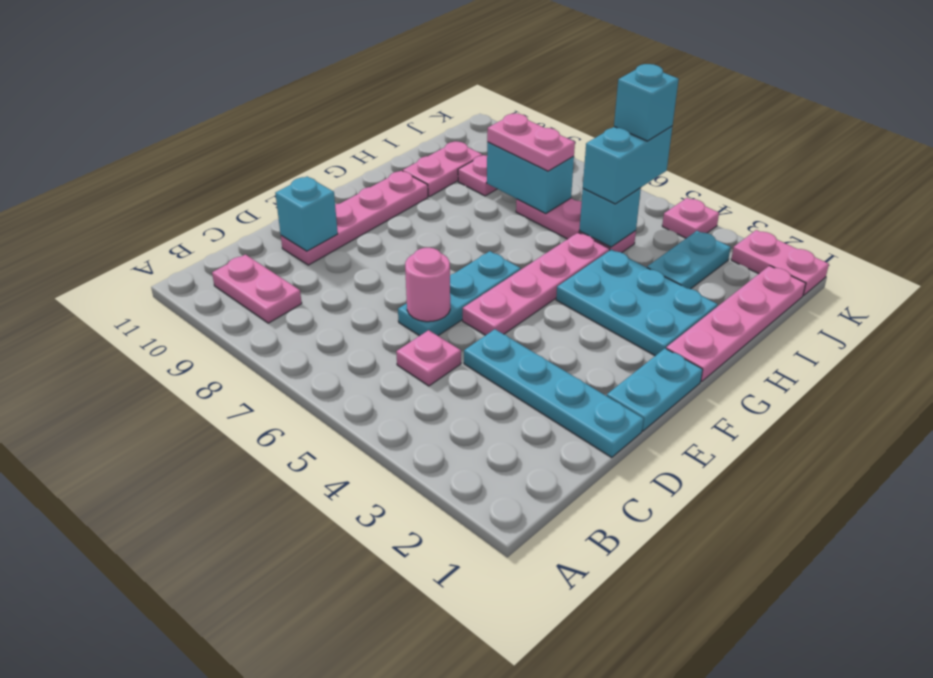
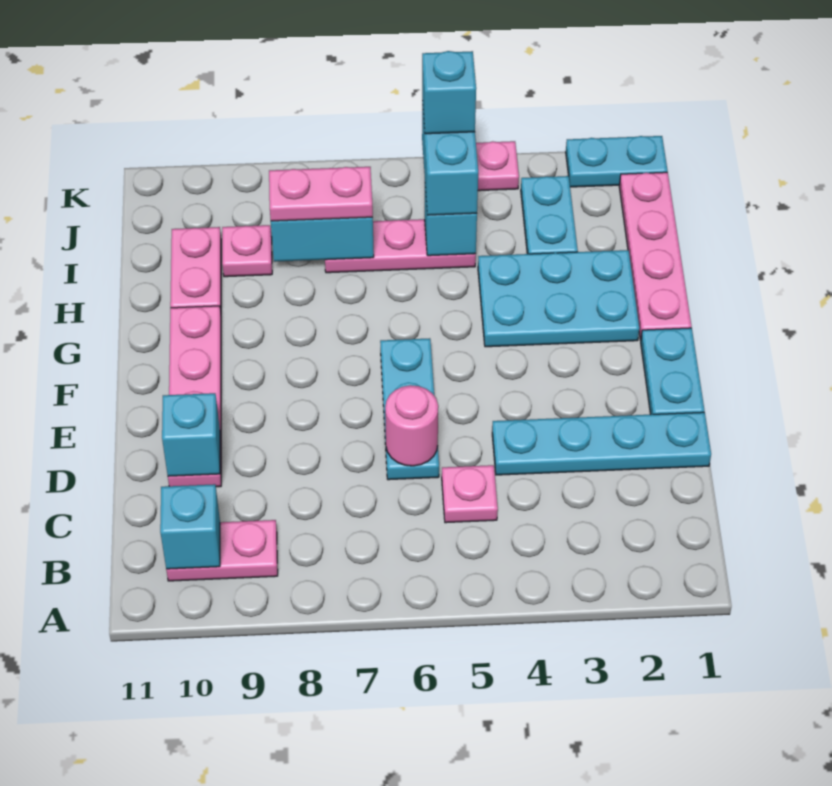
none -> cyan brick B10 level 2
pink plate E5:H5 level 1 -> none
pink plate K1:K2 level 1 -> cyan plate K1:K2 level 1

